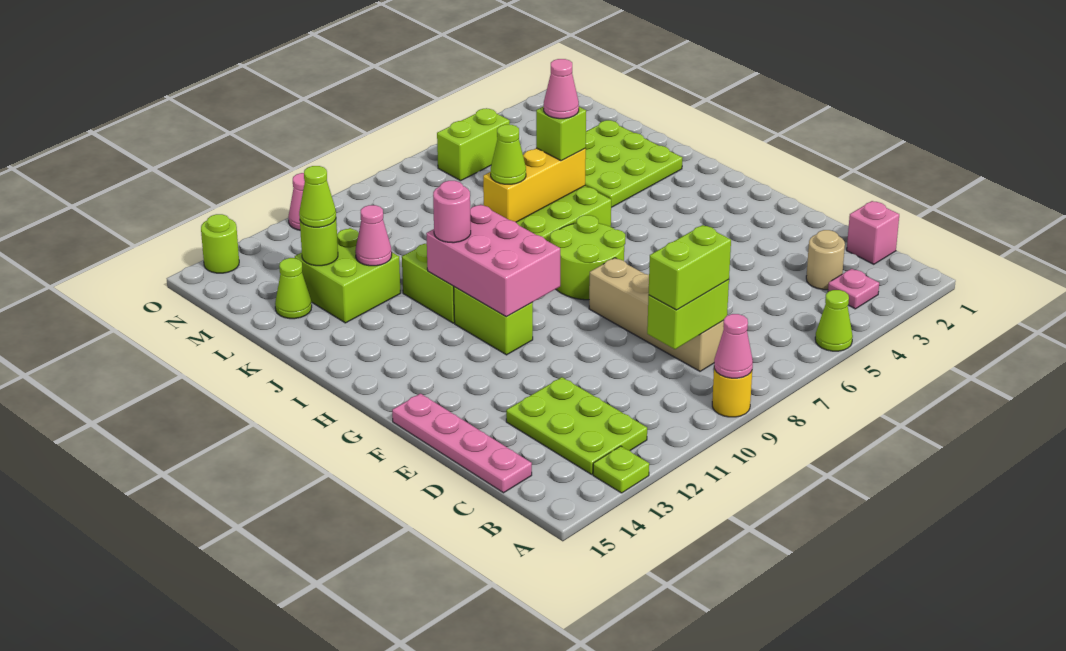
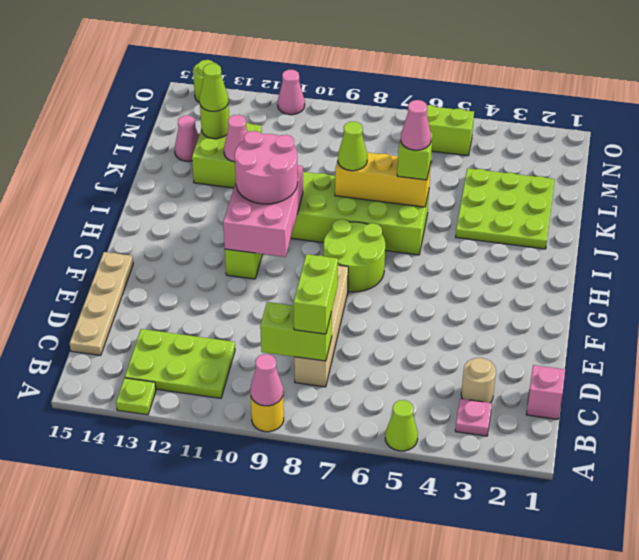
lime plate B12:D13 level 1 -> lime plate B11:C13 level 1
lime brick C8:C9 level 3 -> lime brick C8:D8 level 3
pink plate C15:F15 level 1 -> tan plate C15:F15 level 1
pink round brick I11 level 3 -> pink round brick H10:I11 level 3
lime cone L14 level 1 -> pink cone L14 level 1

